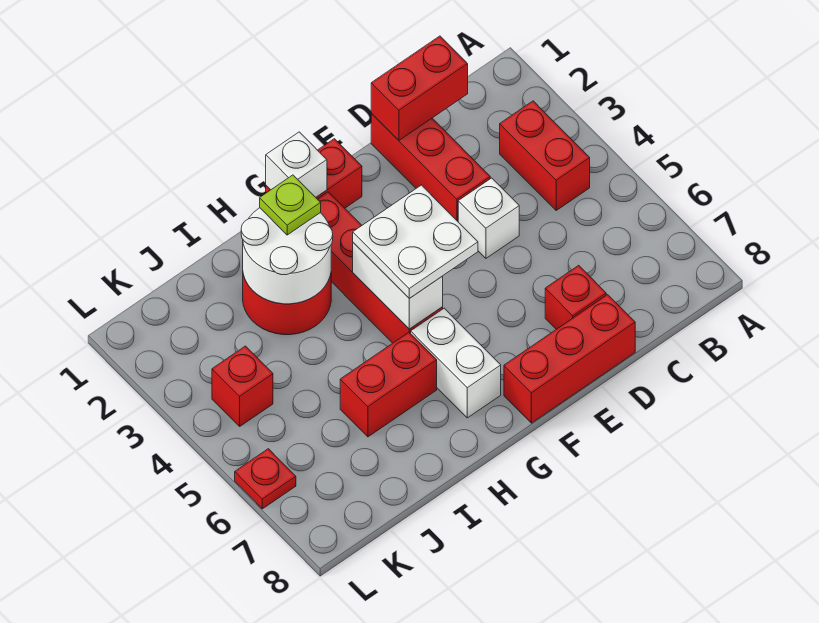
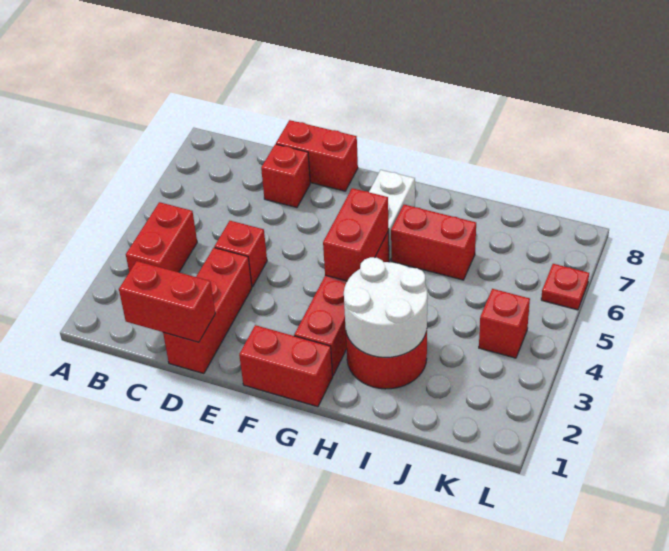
white brick D4 level 1 -> red brick D4 level 1
red brick D8:F8 level 1 -> red brick D8:E8 level 1
white plate F4:G5 level 3 -> none
white brick G1 level 2 -> none
white brick G4:G5 level 2 -> red brick G4:G5 level 2
lime plate H2 level 3 -> none

